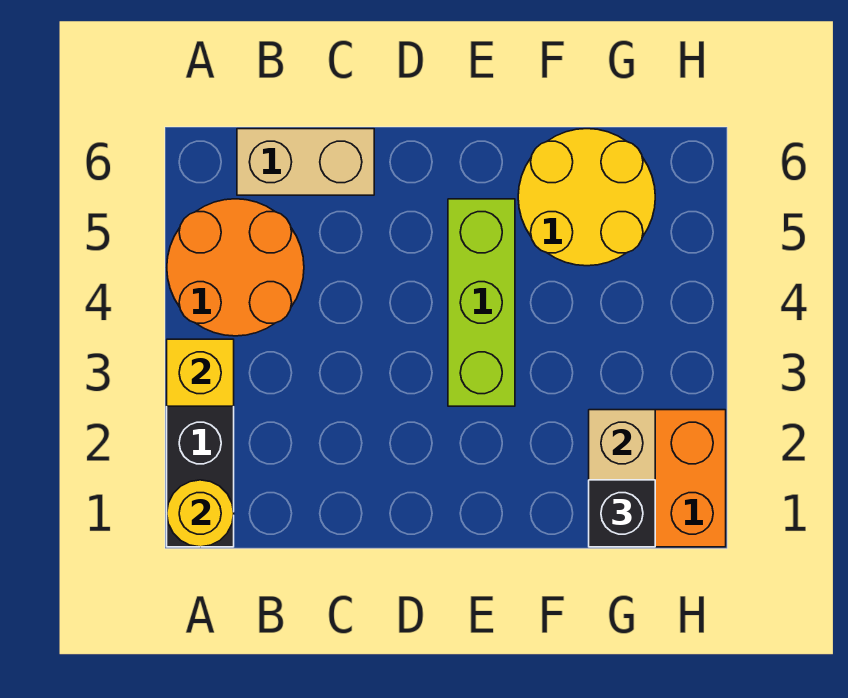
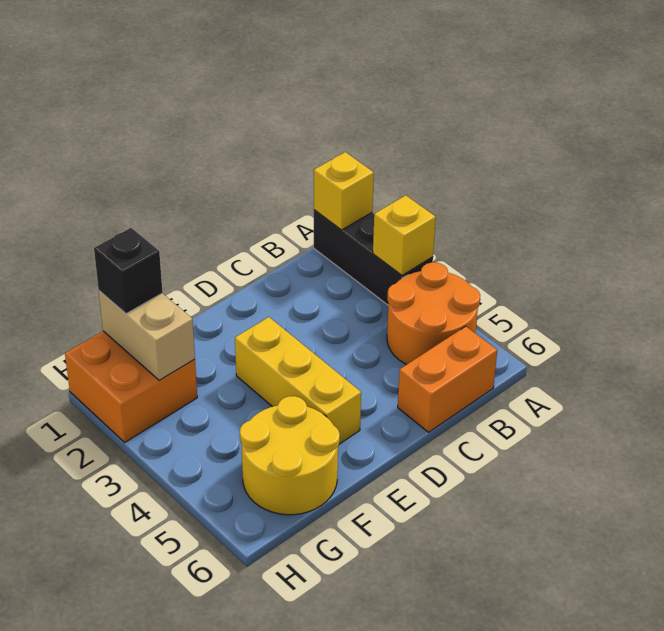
yellow round brick A1 level 2 -> yellow brick A1 level 2
tan brick B6:C6 level 1 -> orange brick B6:C6 level 1
lime brick E3:E5 level 1 -> yellow brick E3:E5 level 1

